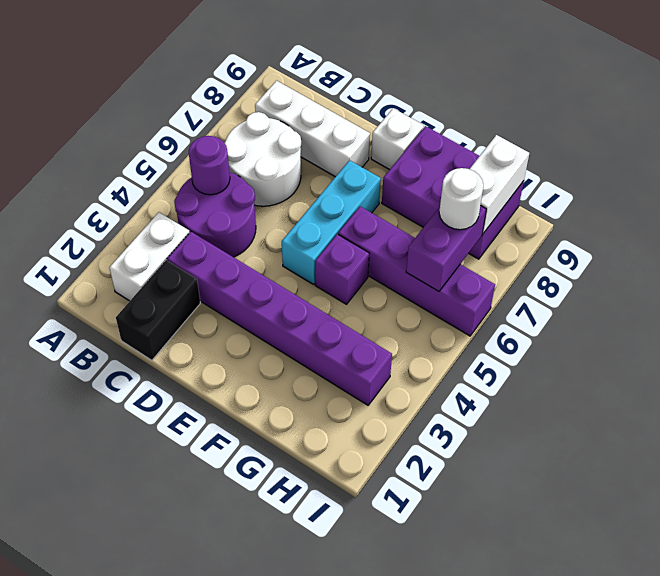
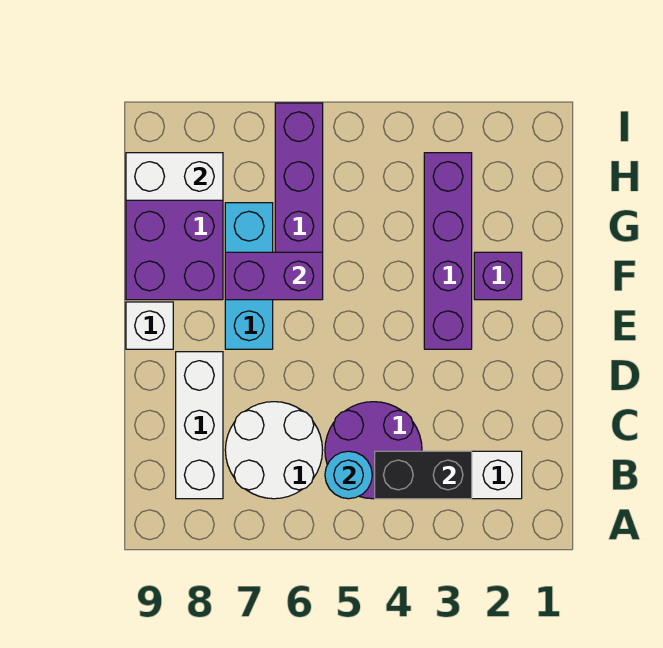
purple round brick B5 level 2 -> cyan round brick B5 level 2
black brick C1:C2 level 1 -> black brick B3:B4 level 2
purple brick C3:H3 level 1 -> purple brick E3:H3 level 1
cyan brick E5:E7 level 1 -> cyan brick E7:G7 level 1
purple brick F5 level 1 -> purple brick F2 level 1
purple brick H6:H7 level 2 -> purple brick F6:F7 level 2
white round brick H7 level 3 -> none

